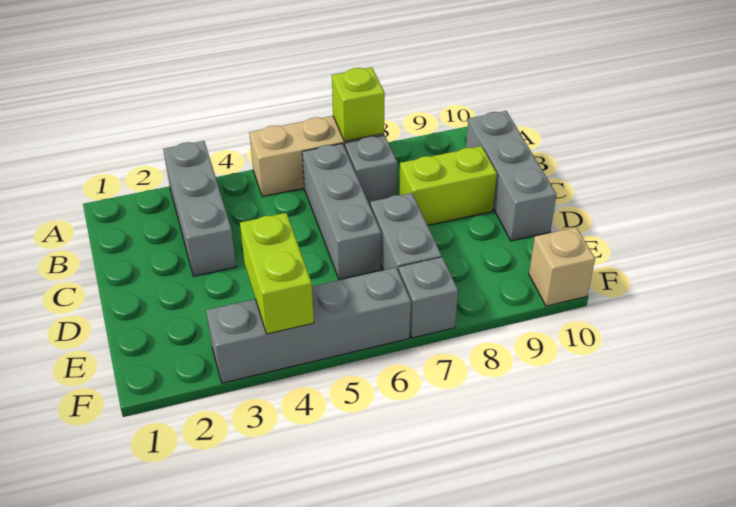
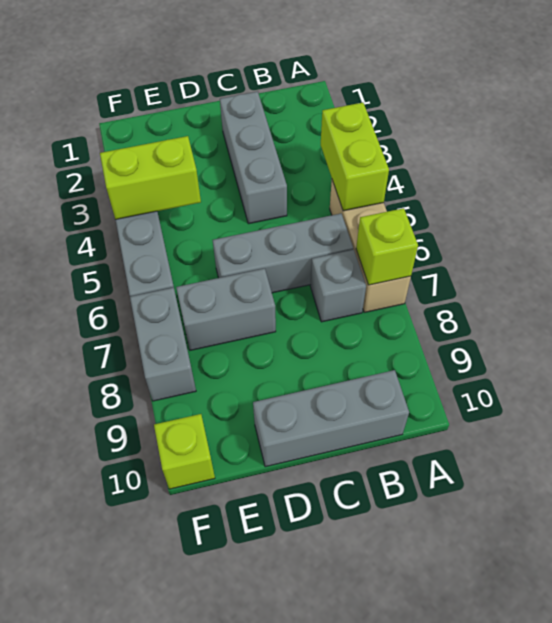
grey brick A3:C3 level 1 -> grey brick C2:C4 level 1
lime brick C8:C9 level 1 -> lime brick A4:A5 level 2
grey brick F7 level 1 -> grey brick F7:F8 level 1
tan brick F10 level 1 -> lime brick F10 level 1

